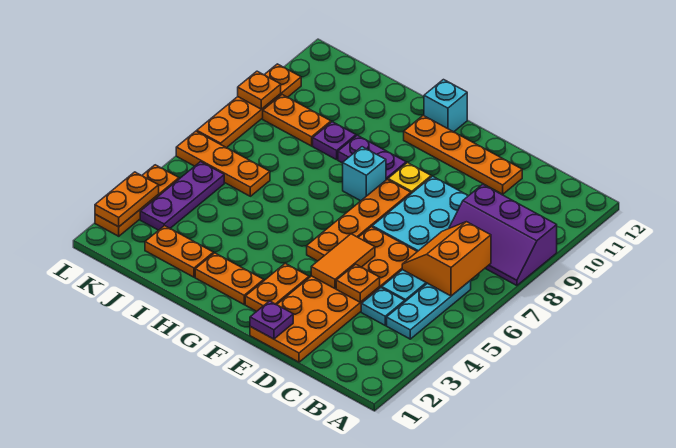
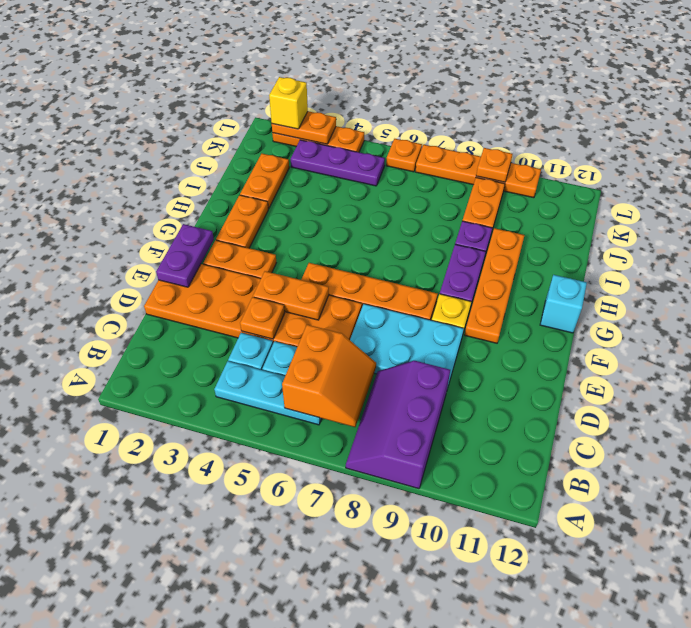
orange slope B6:C7 level 2 top B -> orange slope B6:C7 level 2 top 6
orange plate D11:G11 level 1 -> orange plate F10:I10 level 1
purple plate E1 level 2 -> purple plate E1:F1 level 2
orange tile E4:E5 level 2 -> orange plate E4:E5 level 2
cyan brick G8 level 1 -> none
orange plate J6:L6 level 1 -> orange plate L6 level 1
none -> yellow brick L2 level 3

